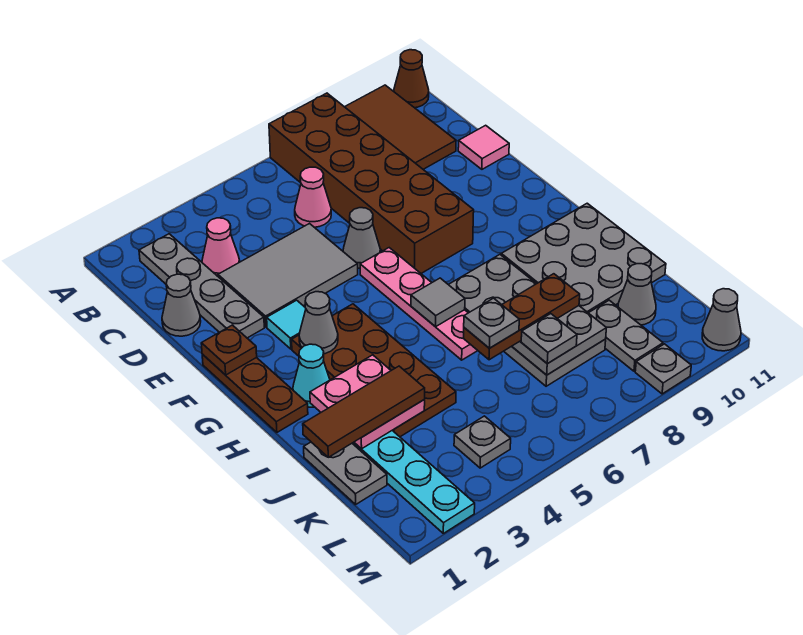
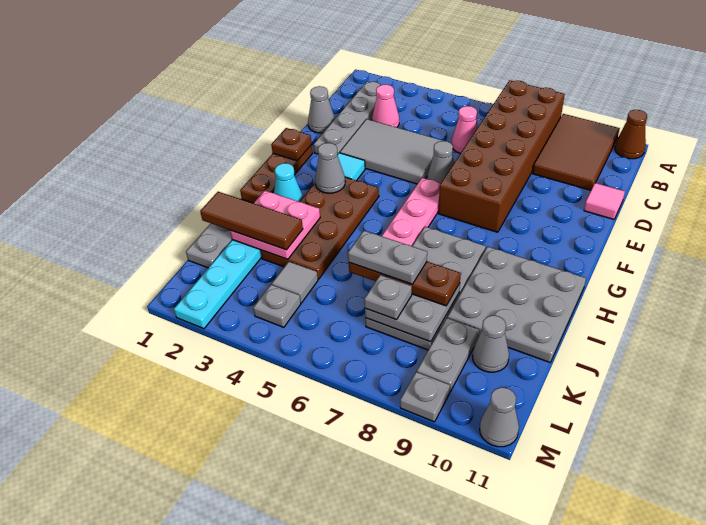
grey tile H6 level 2 -> grey tile K4 level 1
grey plate J6 level 4 -> grey plate J6:J7 level 4

